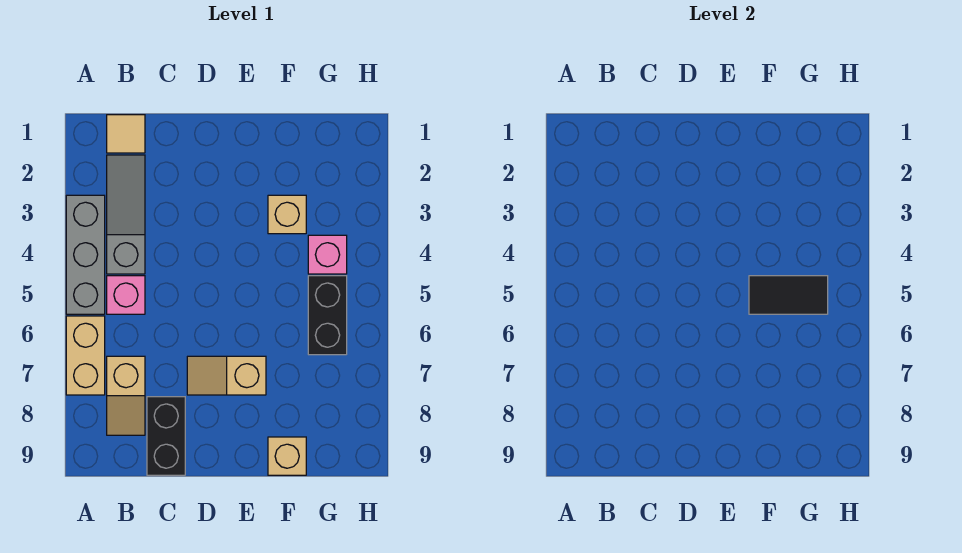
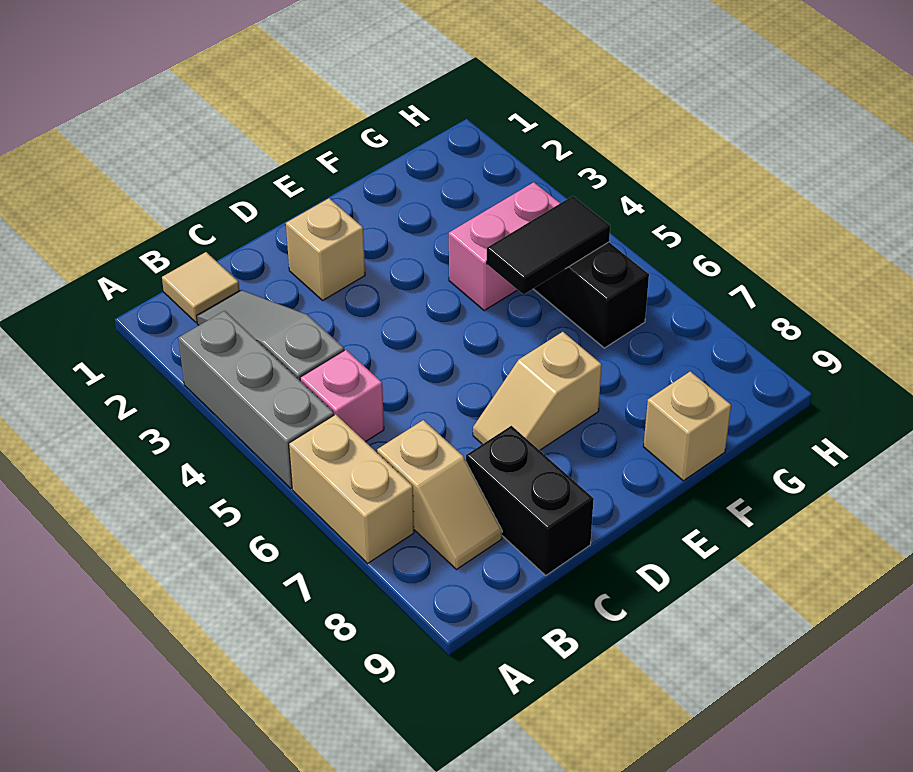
tan brick F3 level 1 -> tan brick D2 level 1
pink brick G4 level 1 -> pink brick F4:G4 level 1

